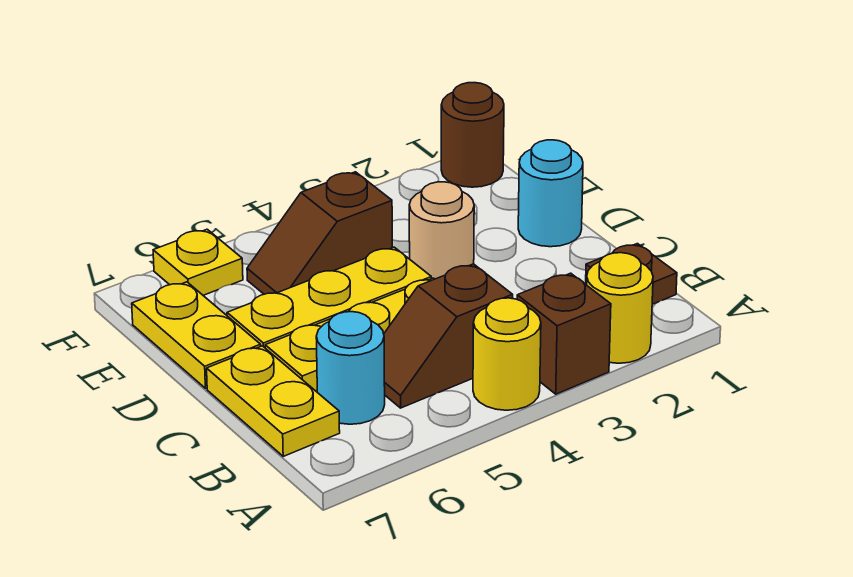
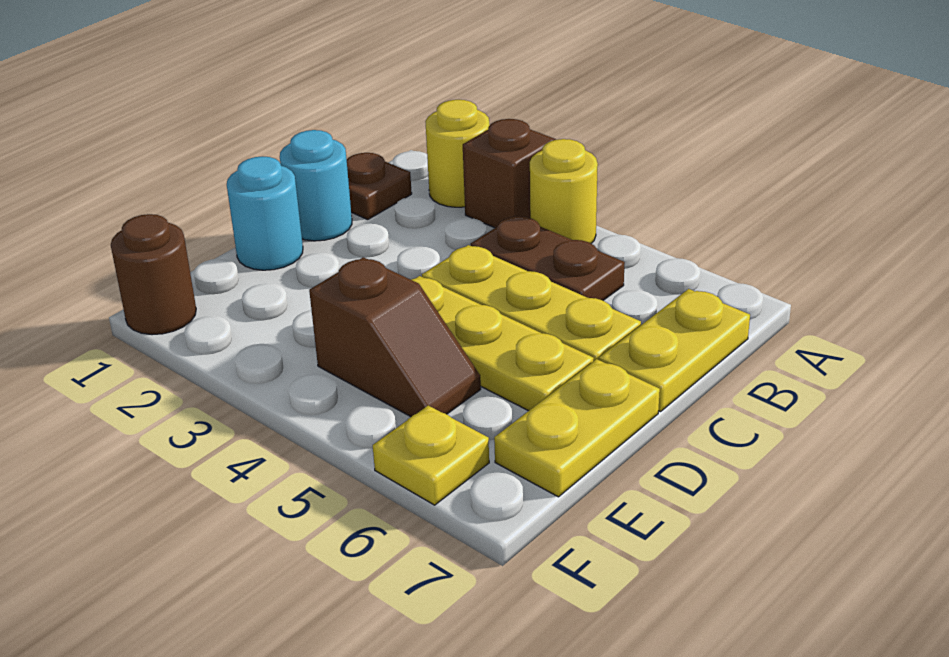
brown slope B4:B5 level 1 top 4 -> brown plate B4:B5 level 1
cyan round brick B6 level 1 -> cyan round brick C1 level 1
tan round brick D3 level 1 -> none

